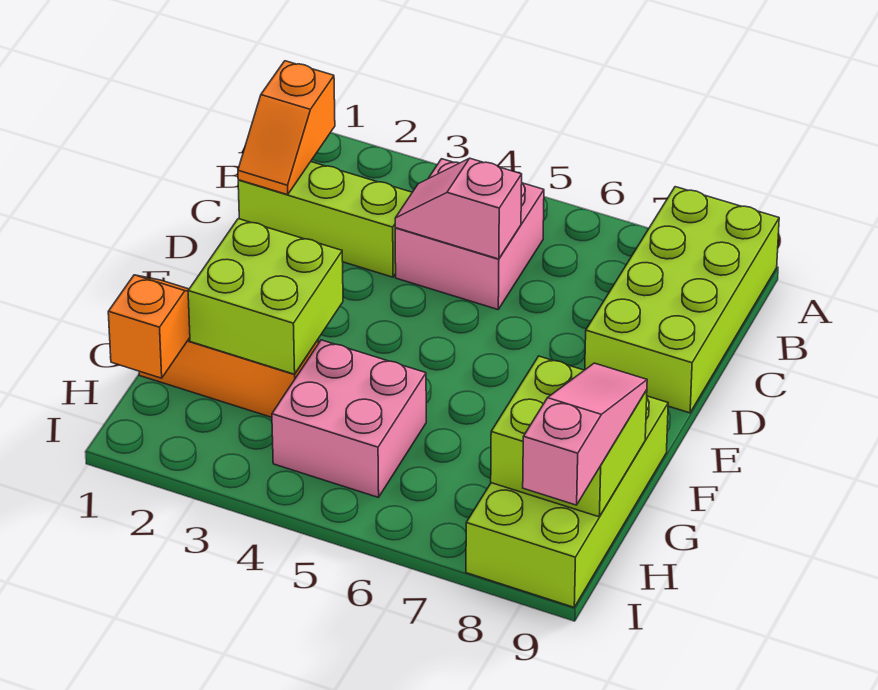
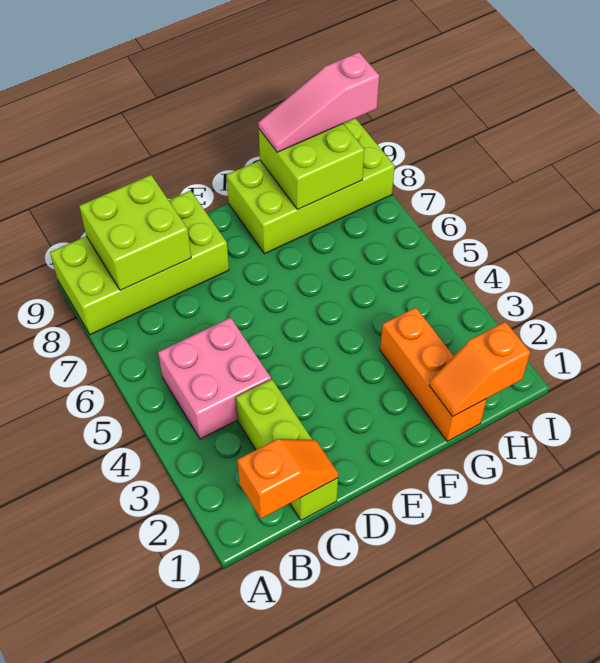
pink slope C4:C5 level 2 top 5 -> none
lime brick F2:G3 level 2 -> lime brick B8:C9 level 2
pink brick G4:H5 level 1 -> none

